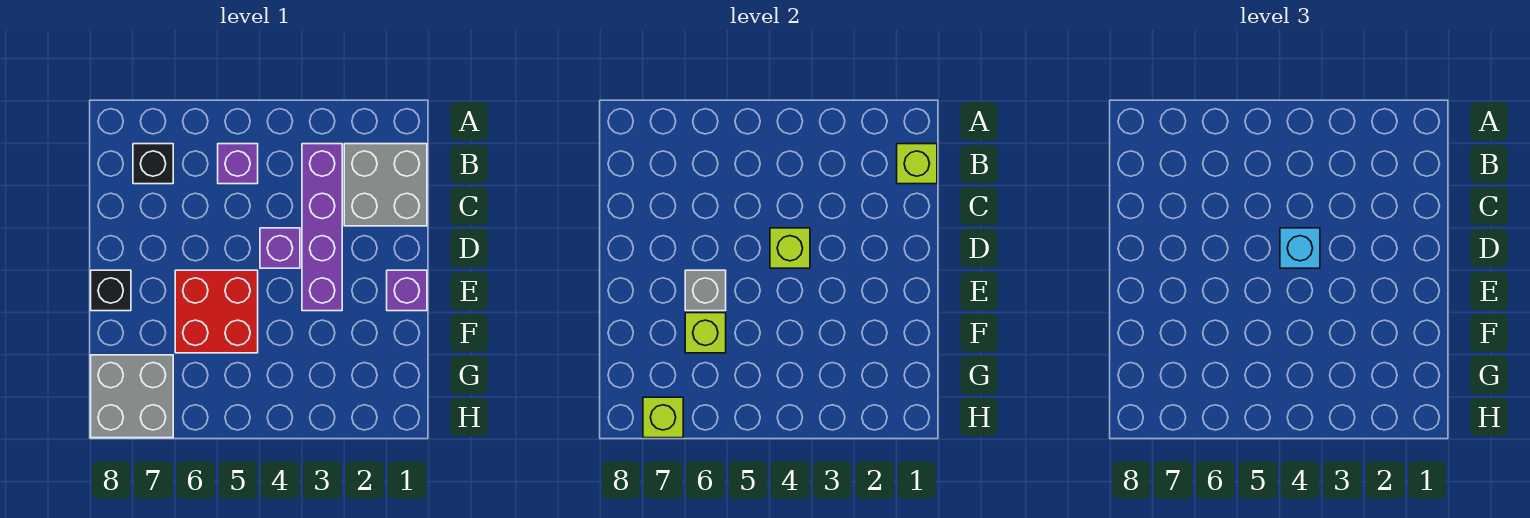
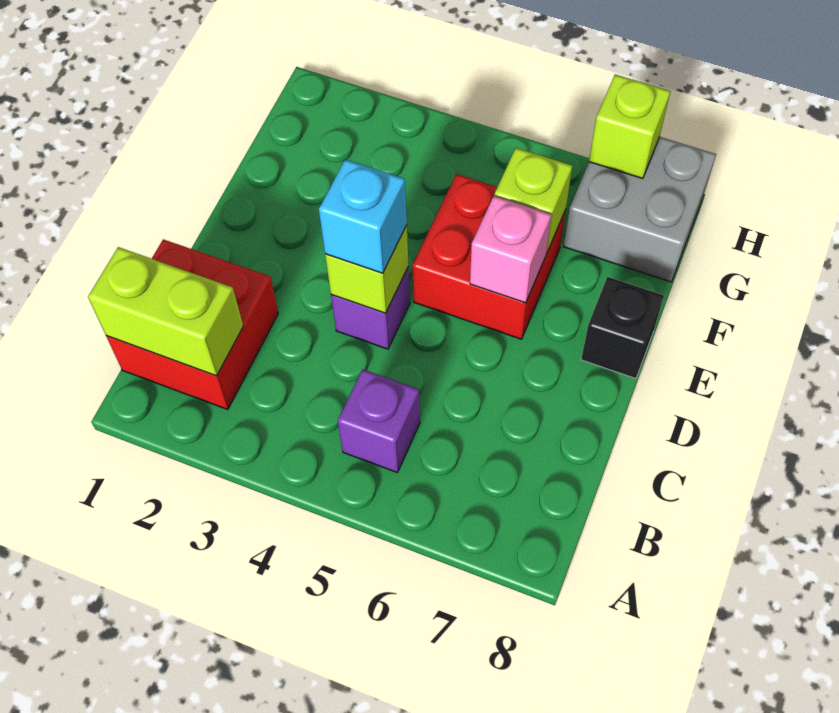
grey brick B1:C2 level 1 -> red brick B1:C2 level 1
lime brick B1 level 2 -> lime brick B1:B2 level 2
purple brick B3:E3 level 1 -> none
black brick B7 level 1 -> none
purple brick E1 level 1 -> none
grey brick E6 level 2 -> pink brick E6 level 2

